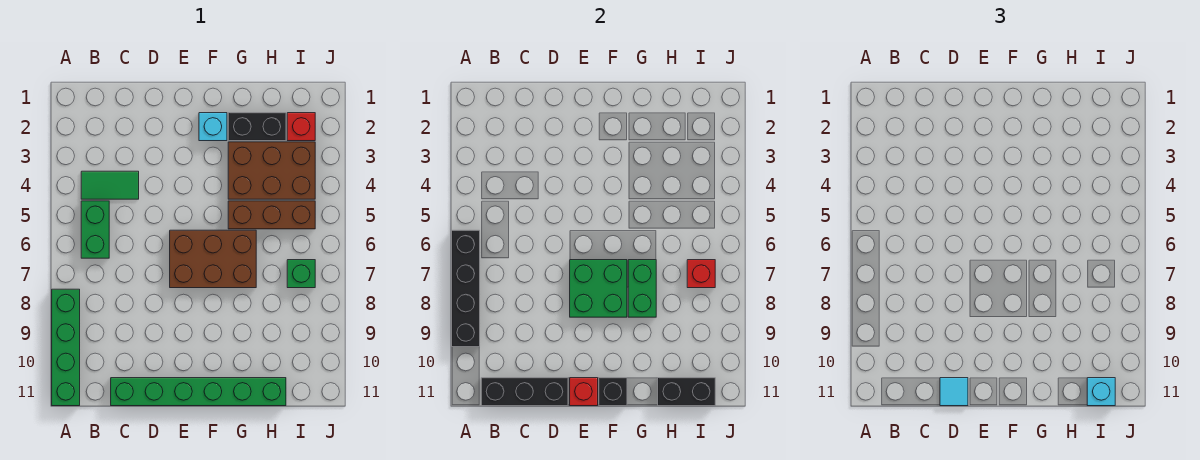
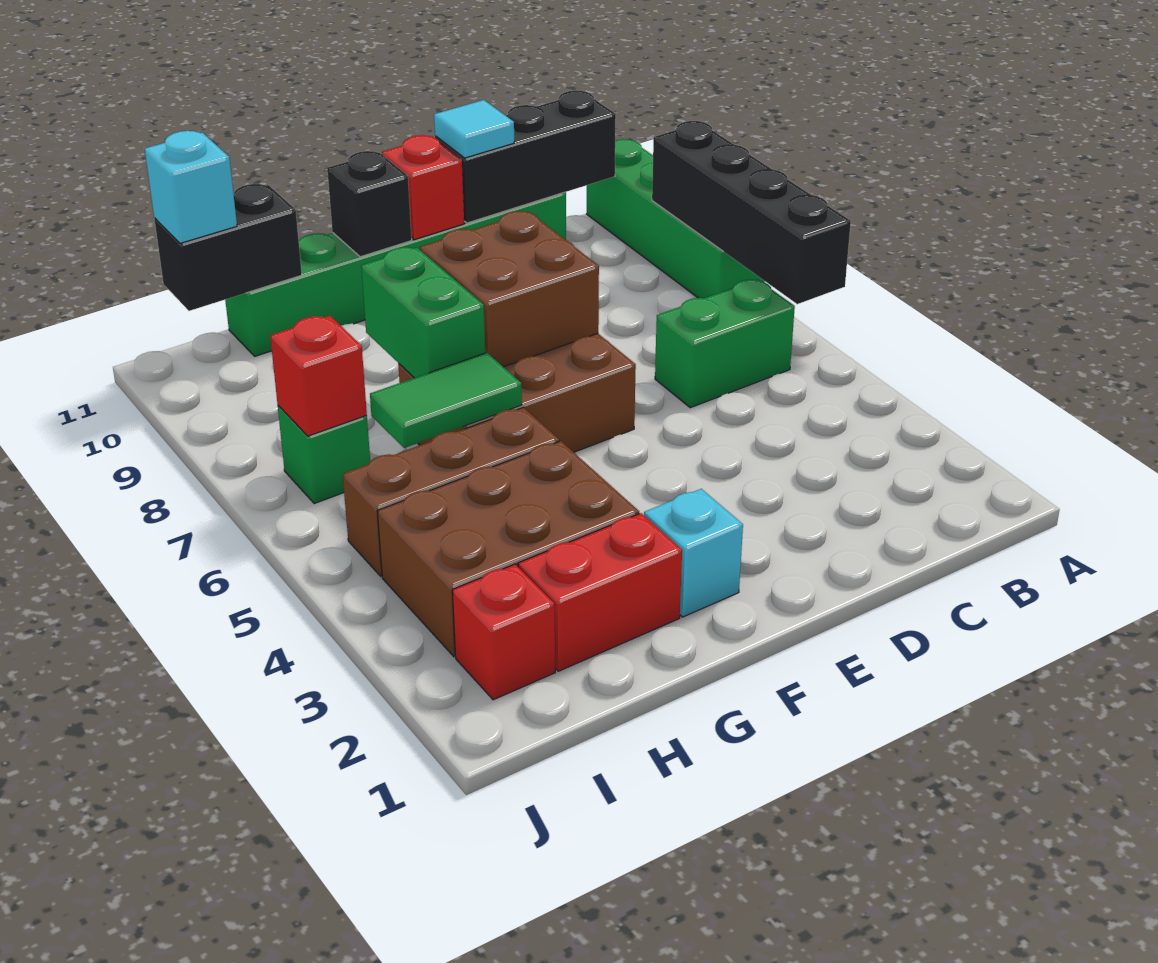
green tile B4:C4 level 1 -> green tile G6:H6 level 2
green brick B5:B6 level 1 -> green brick B6:C6 level 1
green brick E7:F8 level 2 -> brown brick E7:F8 level 2
black brick G2:H2 level 1 -> red brick G2:H2 level 1

